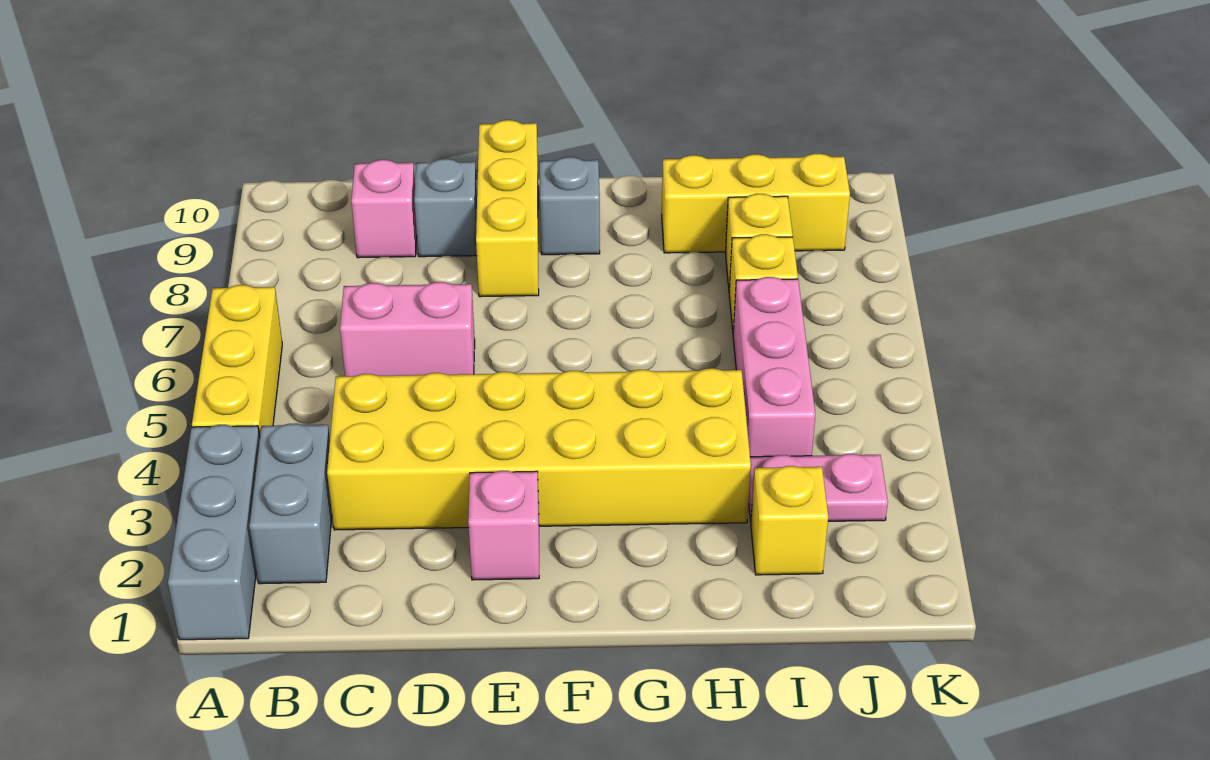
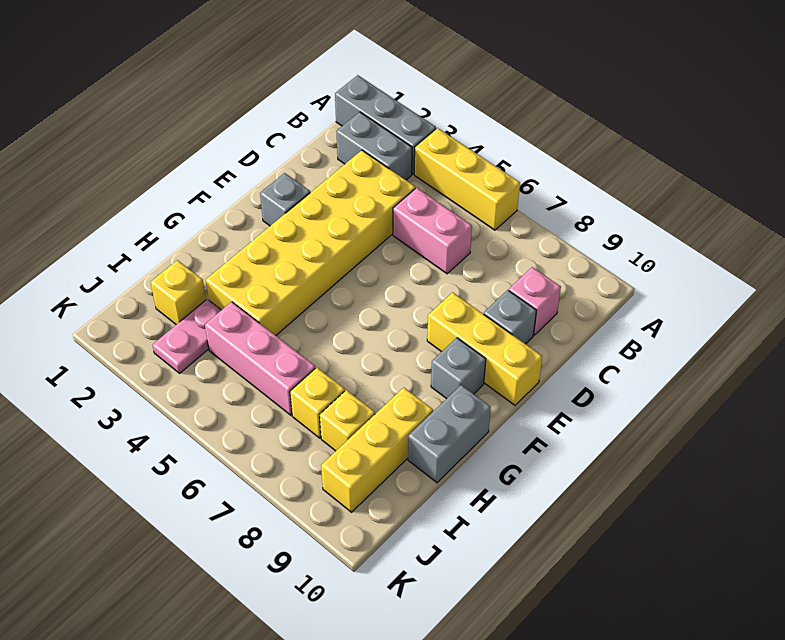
pink brick C6:D6 level 1 -> pink brick C5:C6 level 1
pink brick E2 level 1 -> grey brick E2 level 1
none -> grey brick G10:H10 level 1

